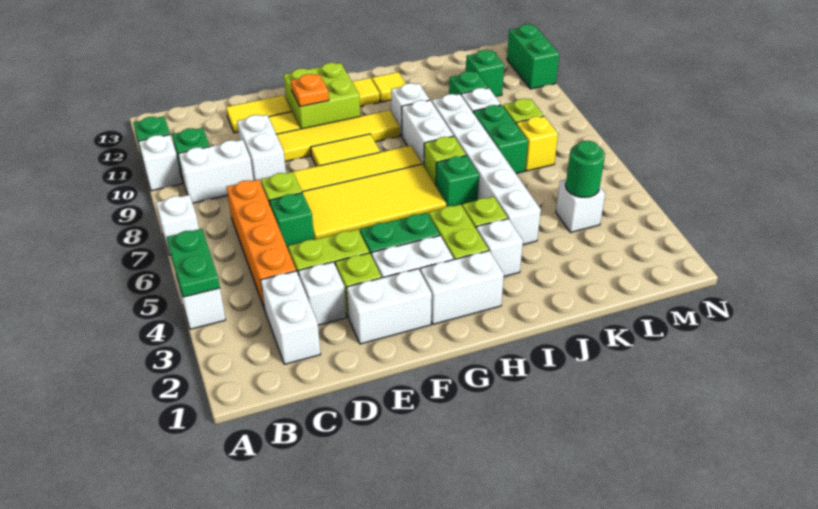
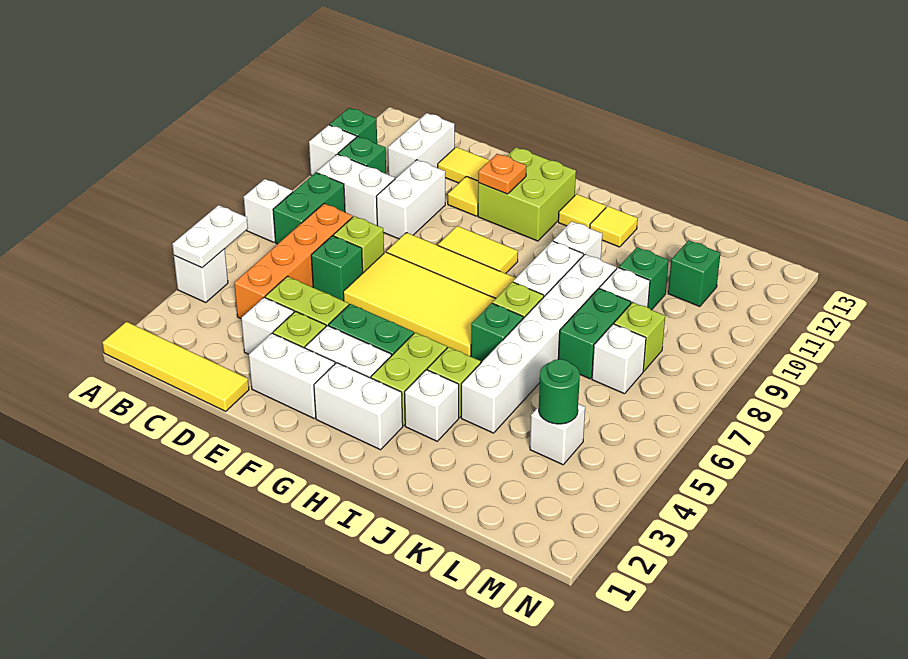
green plate A4:A5 level 2 -> white plate A4:A5 level 2
white brick C2:C3 level 1 -> white brick C11:C12 level 1
yellow tile E10:H10 level 1 -> yellow tile A1:D1 level 1
yellow brick L7 level 1 -> white brick L7 level 1
green brick N11:N12 level 1 -> green brick B7:B8 level 1

